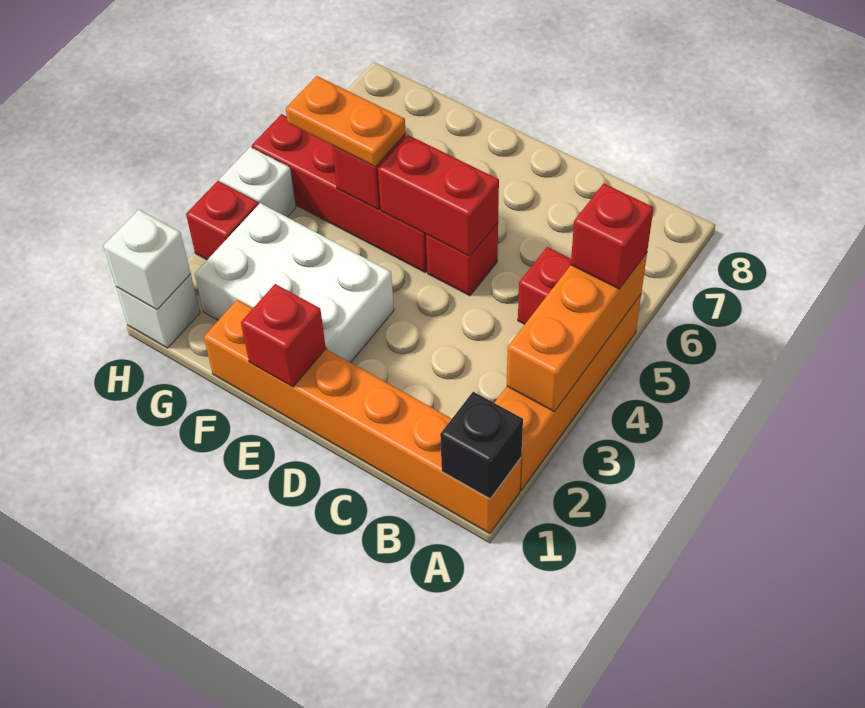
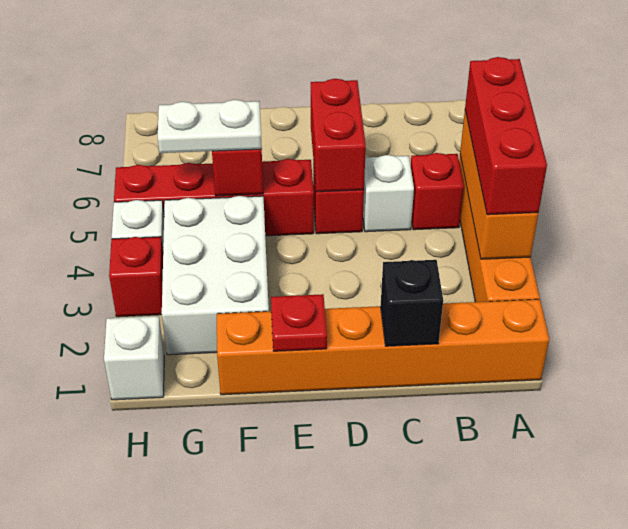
black brick A1 level 2 -> black brick C1 level 2
red brick A5 level 3 -> red brick A3:A5 level 3
red brick D5:E5 level 2 -> red brick D5:D6 level 2
red brick E1 level 2 -> red plate E1 level 2
white brick E2:G3 level 1 -> white brick F2:G4 level 1
orange plate F5:G5 level 3 -> white plate F5:G5 level 3
white brick H1 level 2 -> white brick C5 level 1

